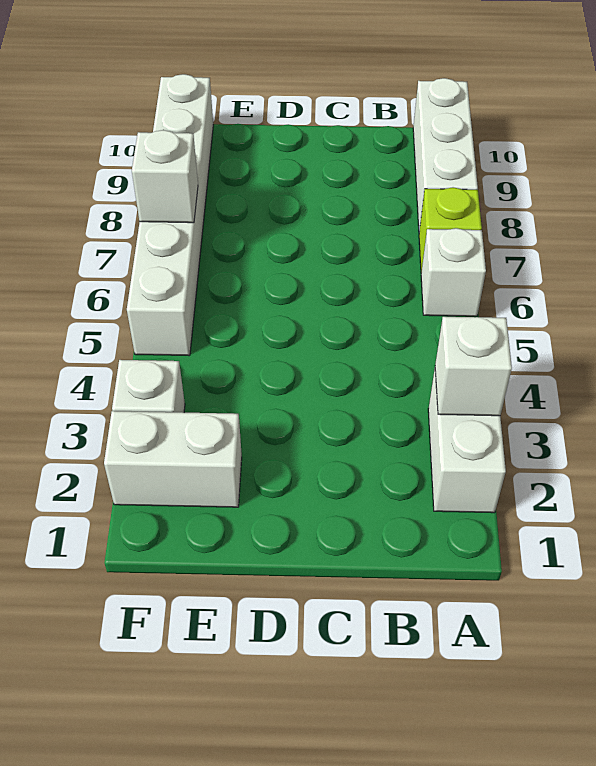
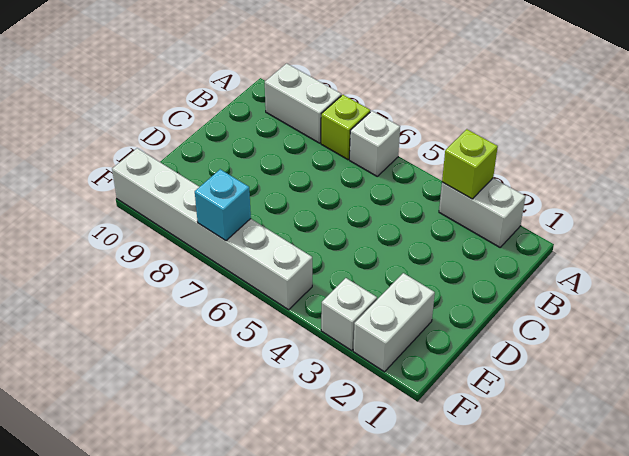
white brick A3 level 2 -> lime brick A3 level 2
white brick A8:A10 level 1 -> white brick A8:A9 level 1
white brick F7 level 2 -> cyan brick F7 level 2

